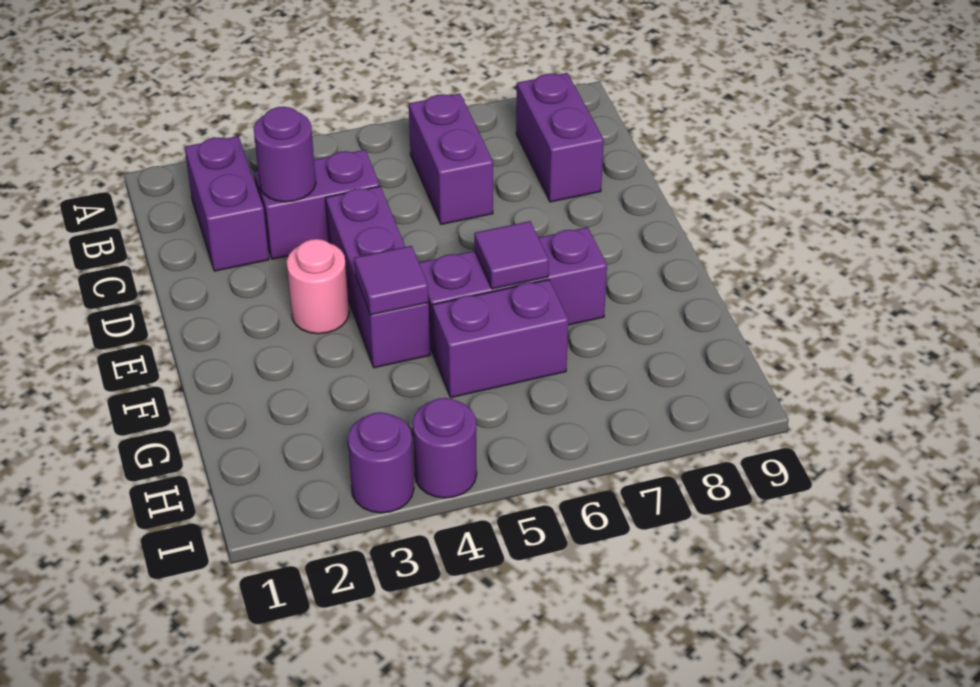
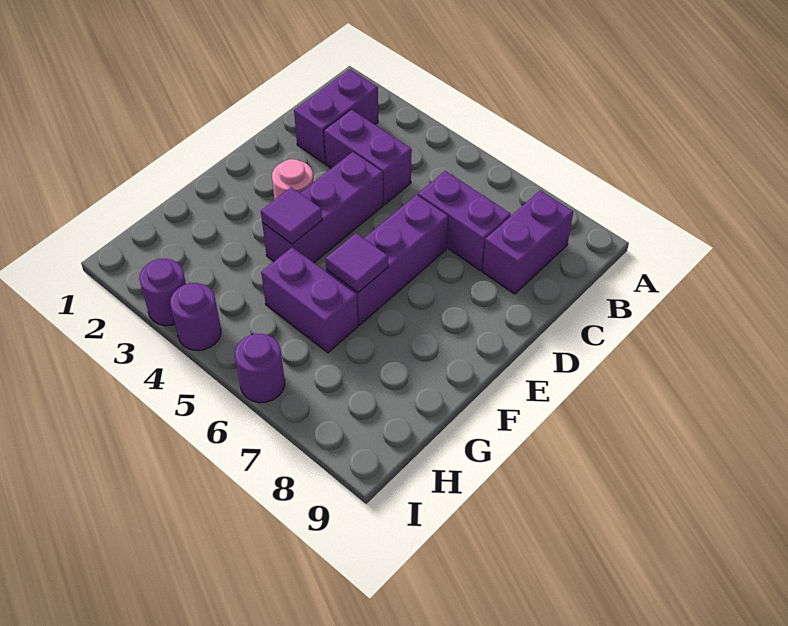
purple brick B6:C6 level 1 -> purple brick C6:C7 level 1
purple round brick C3 level 2 -> purple round brick I6 level 1
purple brick F5:F7 level 1 -> purple brick D6:F6 level 1

